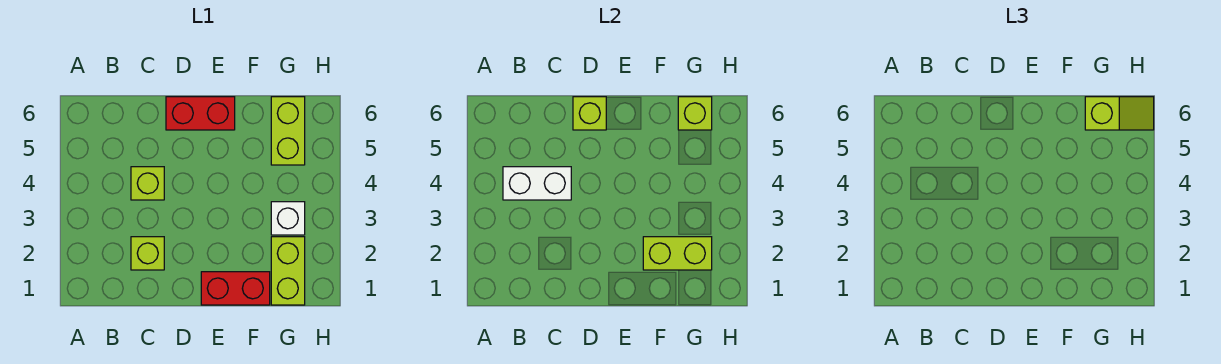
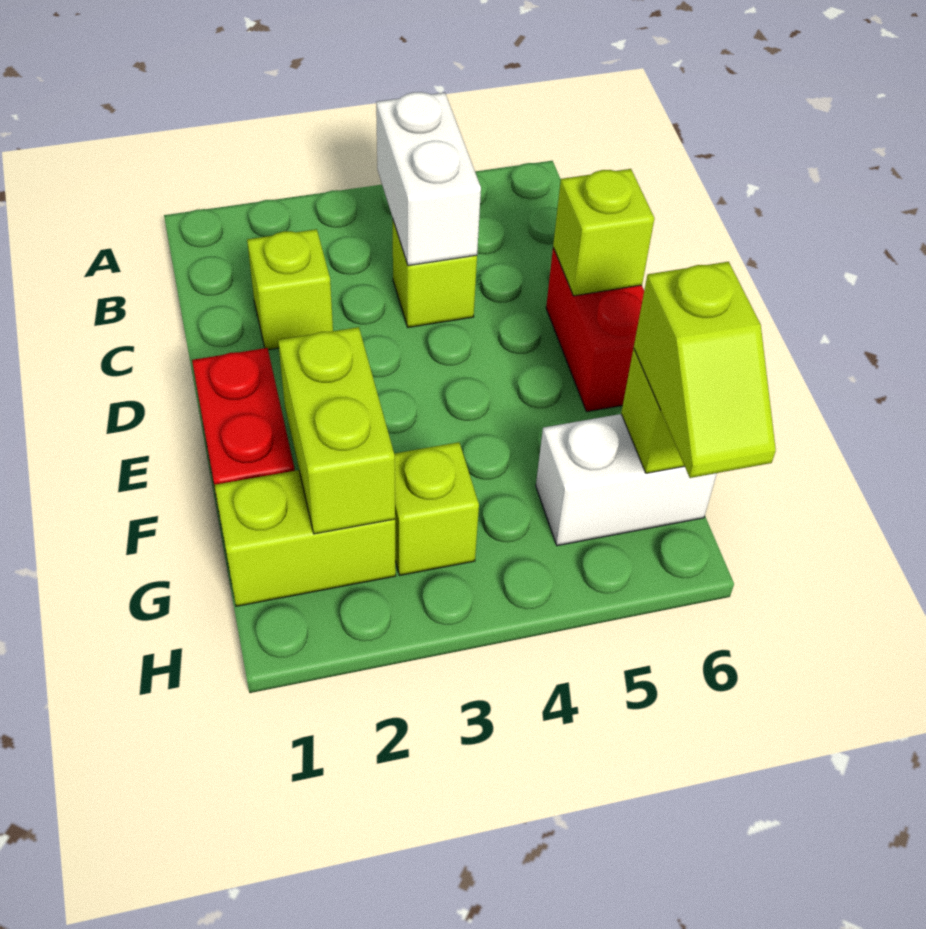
white brick G3 level 1 -> lime brick G3 level 1
lime brick G5:G6 level 1 -> white brick G5:G6 level 1

